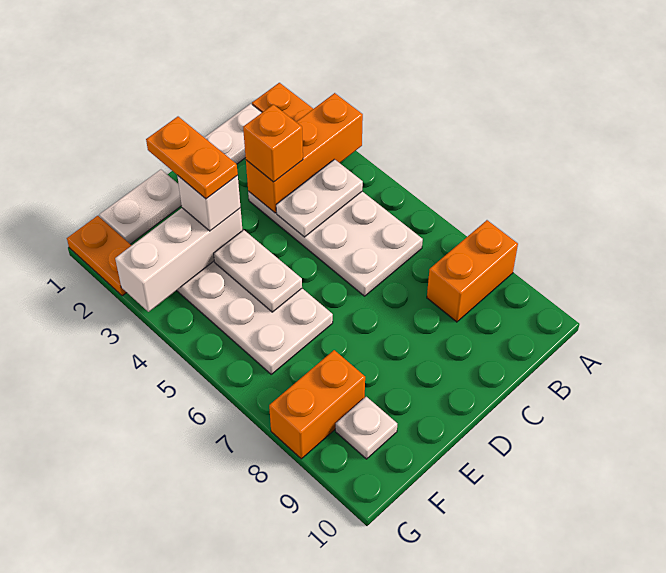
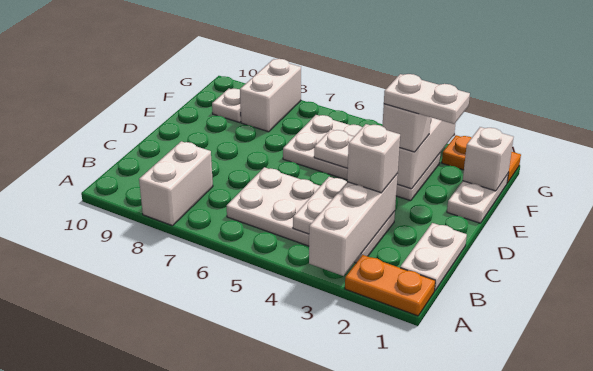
orange brick A3:C3 level 2 -> white brick A3:C3 level 2
orange brick A8:B8 level 1 -> white brick A8:B8 level 1
orange brick C3 level 3 -> white brick C3 level 3
orange plate E2:E3 level 4 -> white plate E2:E3 level 4
none -> white brick F1 level 2
orange brick F8:G8 level 1 -> white brick F8:G8 level 1

